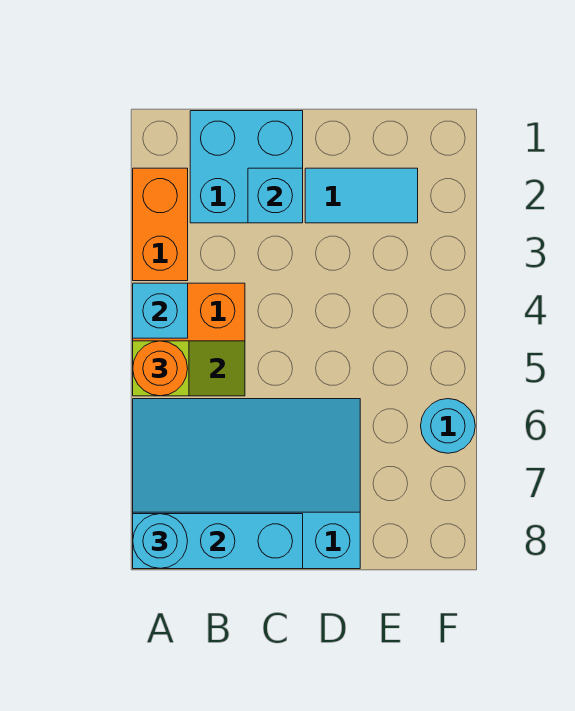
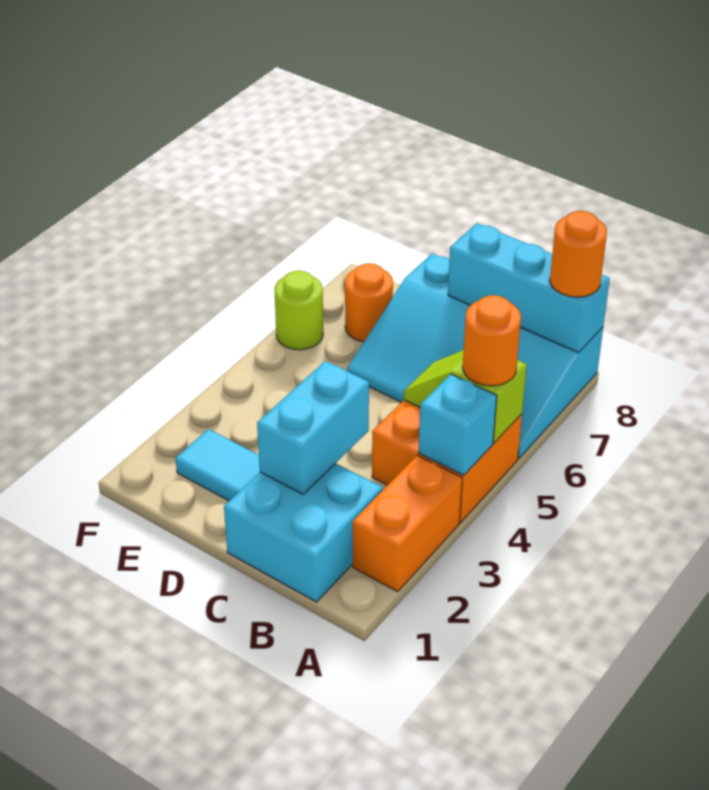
cyan round brick A8 level 3 -> orange round brick A8 level 3
cyan brick C2 level 2 -> cyan brick C2:C3 level 2
none -> orange round brick E7 level 1
cyan round brick F6 level 1 -> lime round brick F6 level 1

